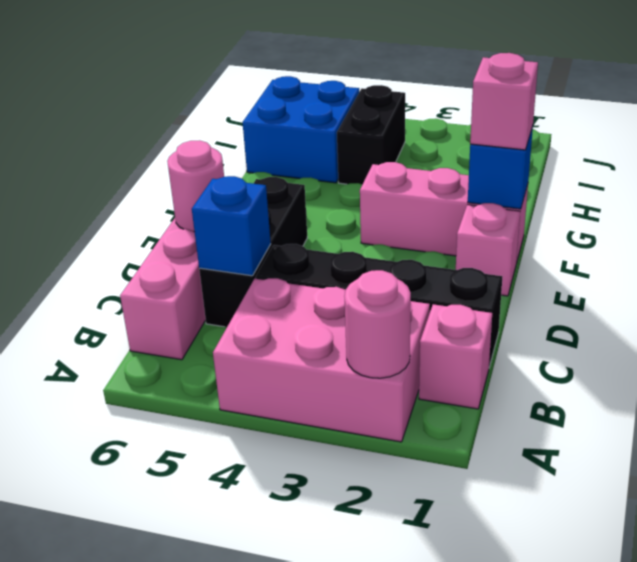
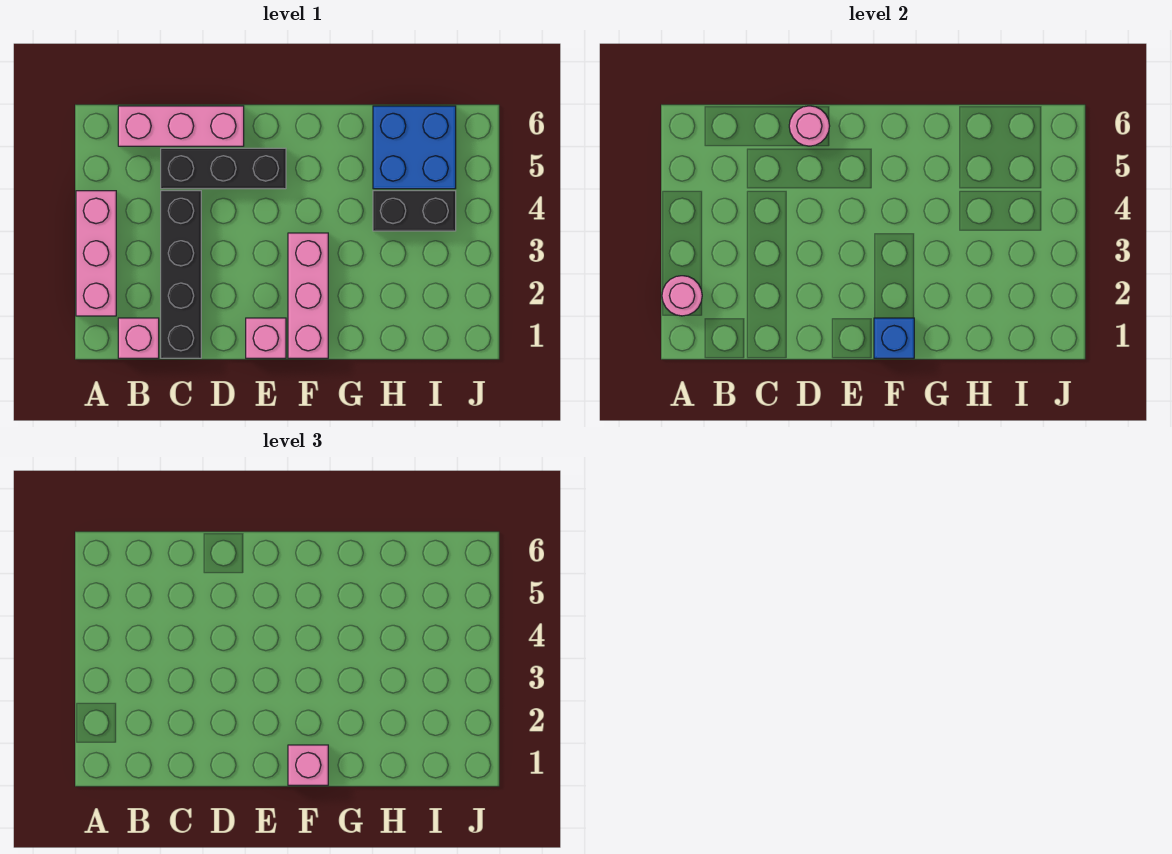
pink brick A2:B4 level 1 -> pink brick A2:A4 level 1
blue brick C5 level 2 -> none

